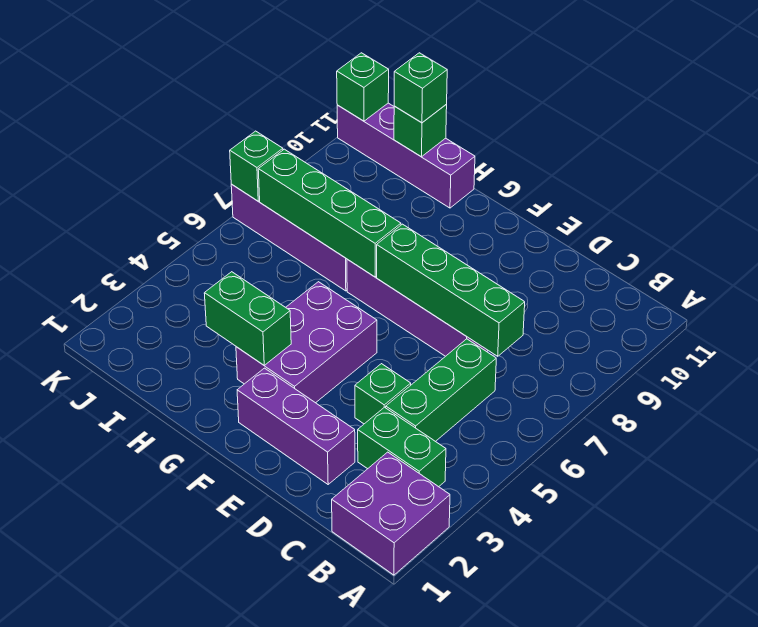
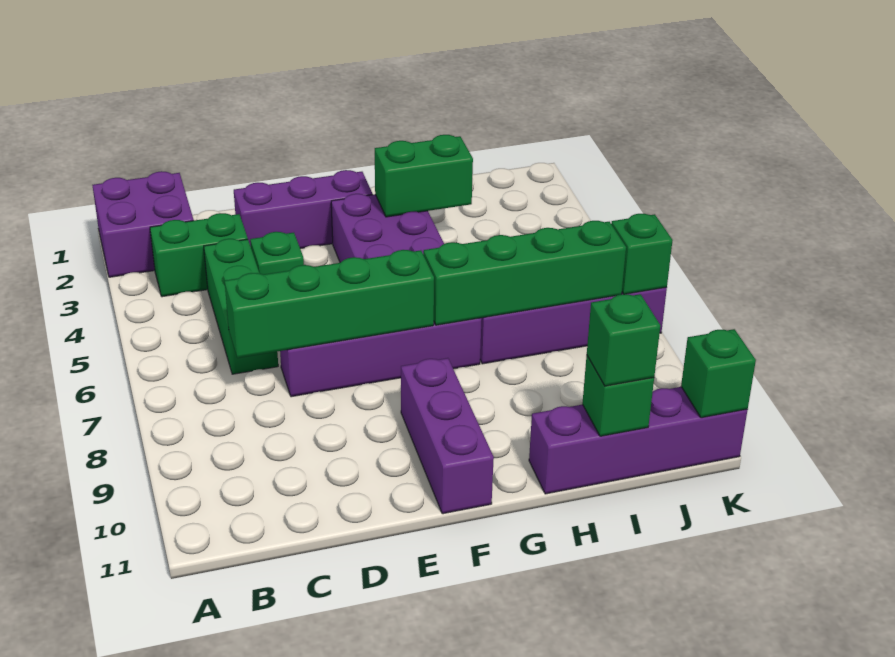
none -> purple brick F9:F11 level 1

